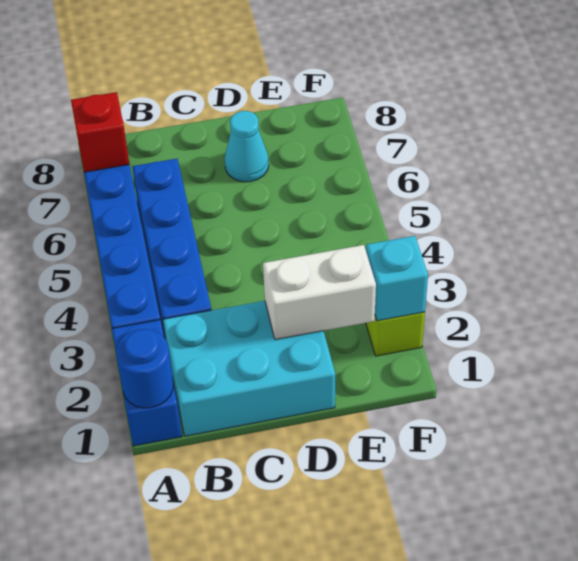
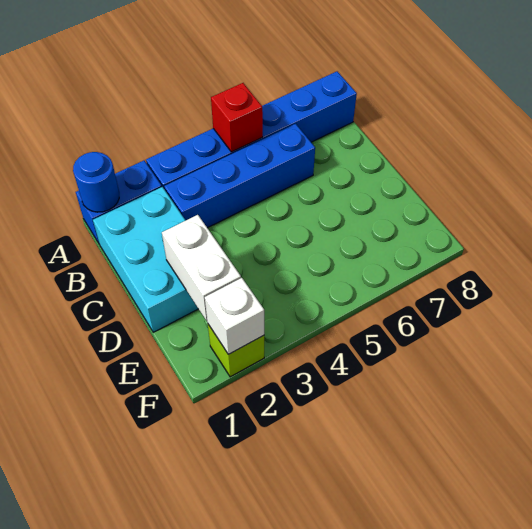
red brick A7 level 2 -> red brick A5 level 2
cyan cone D7 level 1 -> none
cyan brick F2 level 2 -> white brick F2 level 2

